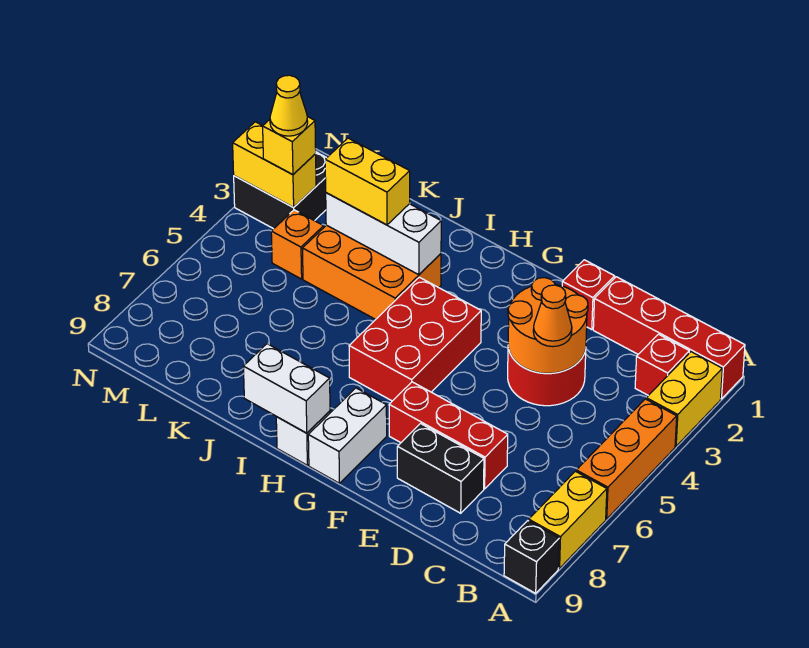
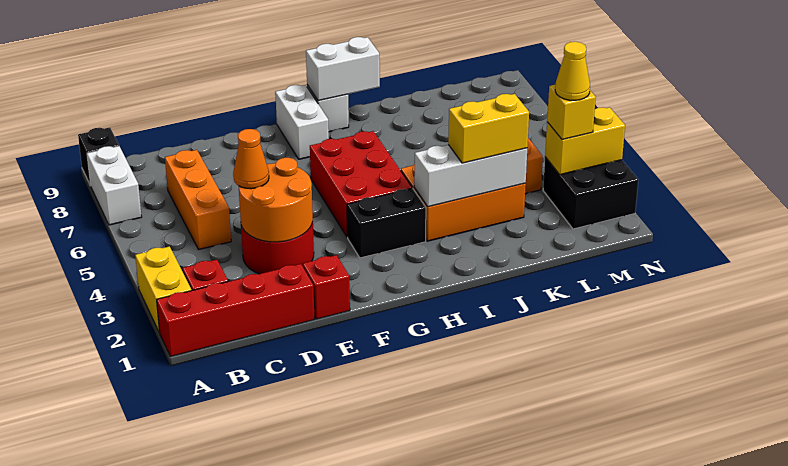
orange brick A4:A6 level 1 -> orange brick C5:C7 level 1
yellow brick A7:A8 level 1 -> white brick A7:A8 level 1
red brick D7:F7 level 1 -> none
black brick D8:E8 level 1 -> black brick G3:H3 level 1

